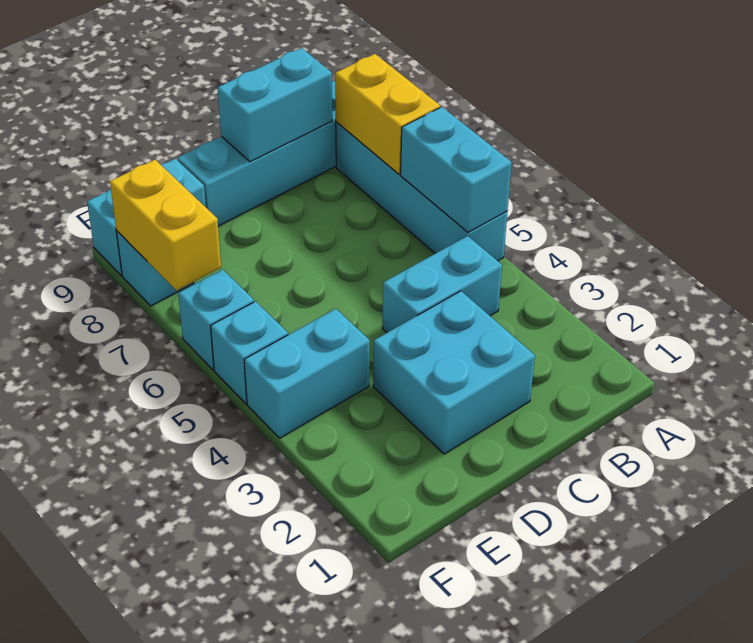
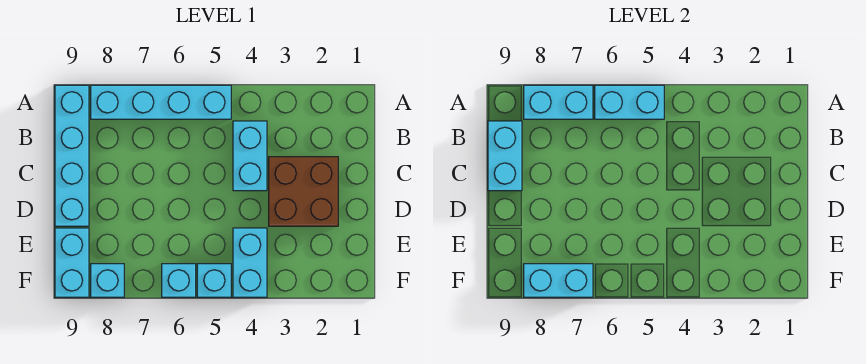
yellow brick A7:A8 level 2 -> cyan brick A7:A8 level 2
cyan brick C2:D3 level 1 -> brown brick C2:D3 level 1
yellow brick F7:F8 level 2 -> cyan brick F7:F8 level 2

